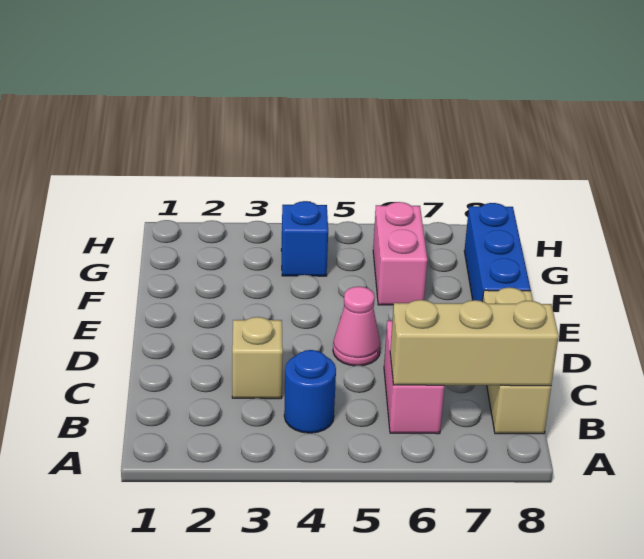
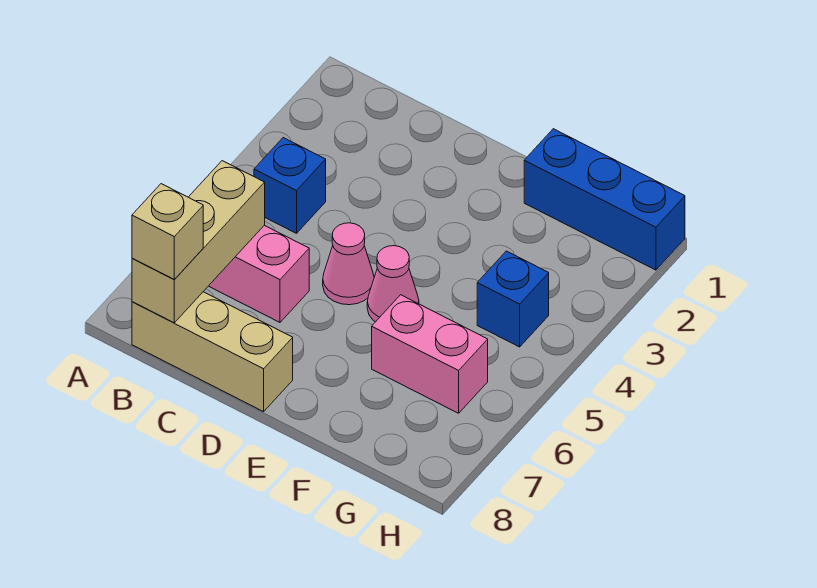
blue round brick B4 level 1 -> blue brick B4 level 1
tan brick C3 level 1 -> tan brick B8 level 3
none -> pink cone E5 level 1
blue brick E8:G8 level 1 -> blue brick F1:H1 level 1

